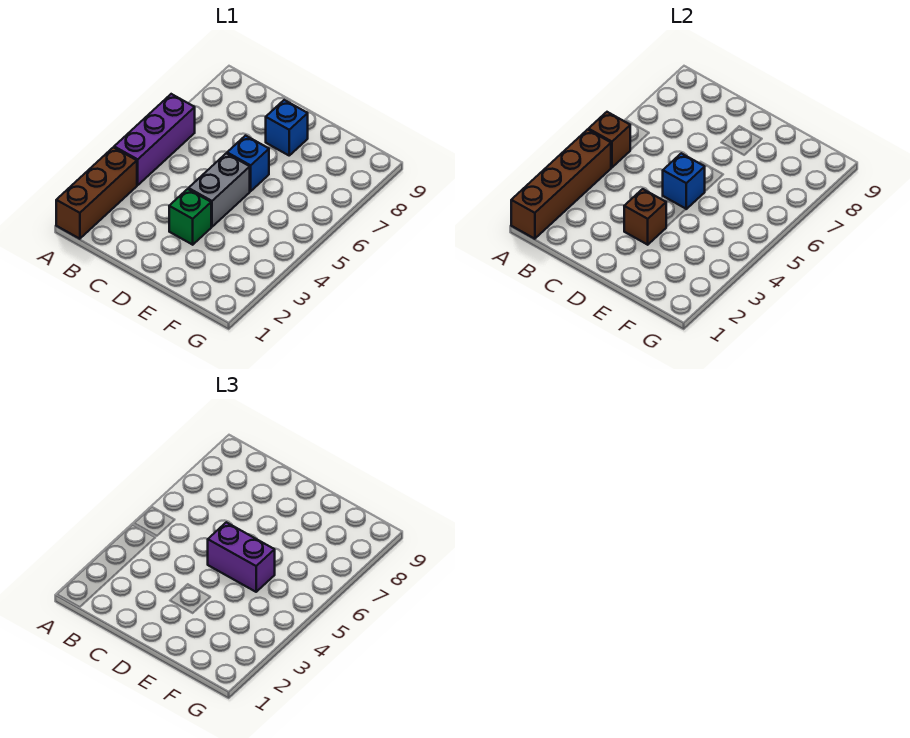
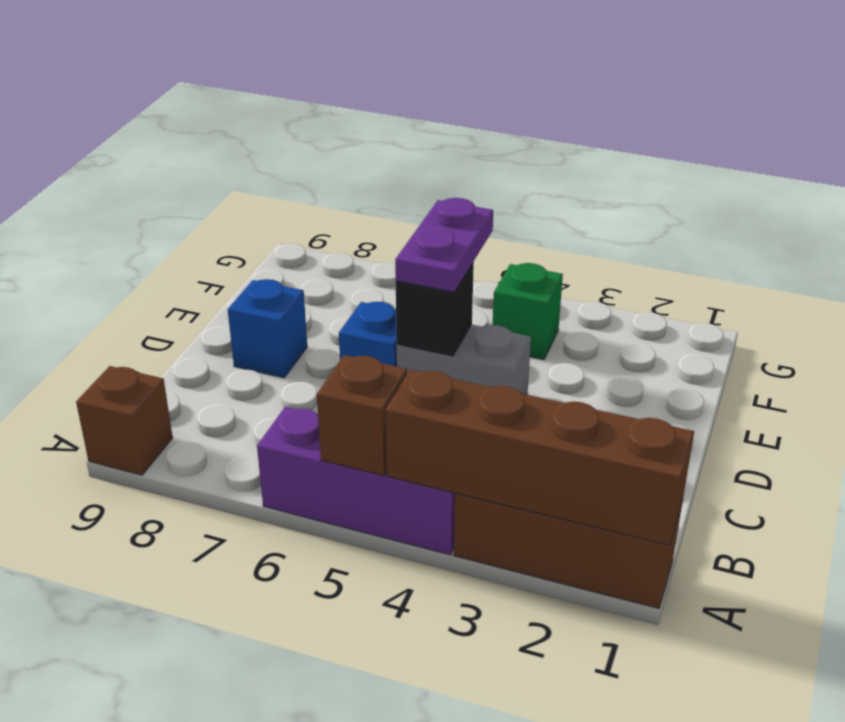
green brick D3 level 1 -> green brick F4 level 1
brown brick D3 level 2 -> brown brick A9 level 1
blue brick D5 level 2 -> black brick D5 level 2
purple brick D5:E5 level 3 -> purple plate D5:E5 level 3

